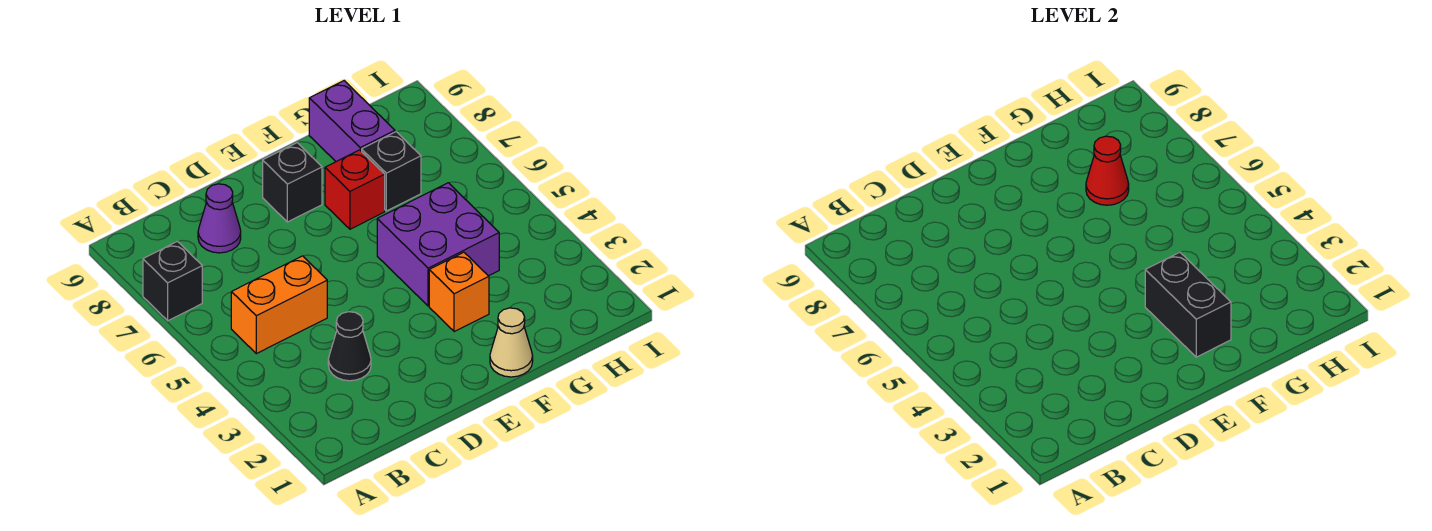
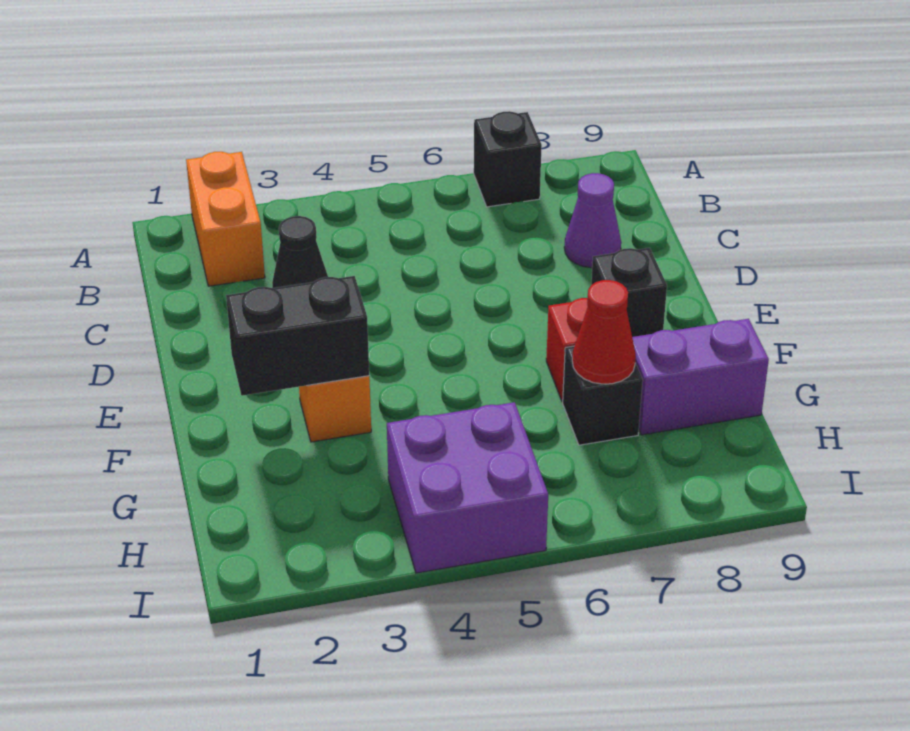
orange brick B5:C5 level 1 -> orange brick A2:B2 level 1
tan cone F1 level 1 -> none
purple brick F4:G5 level 1 -> purple brick H4:I5 level 1

